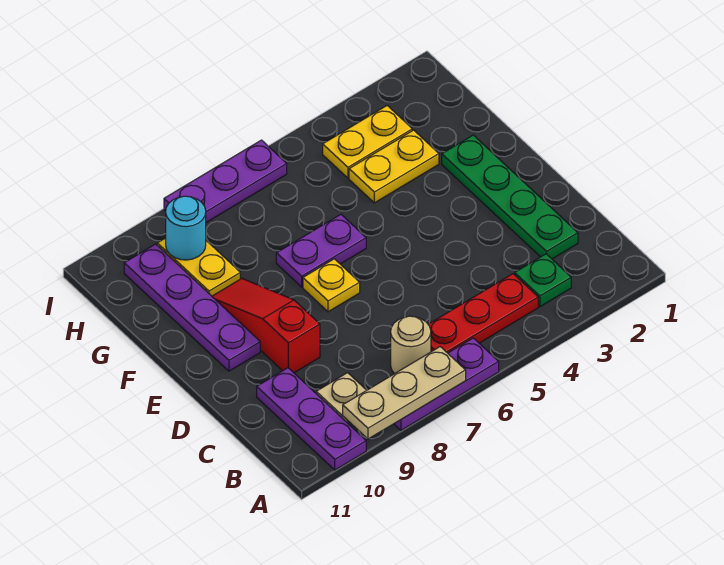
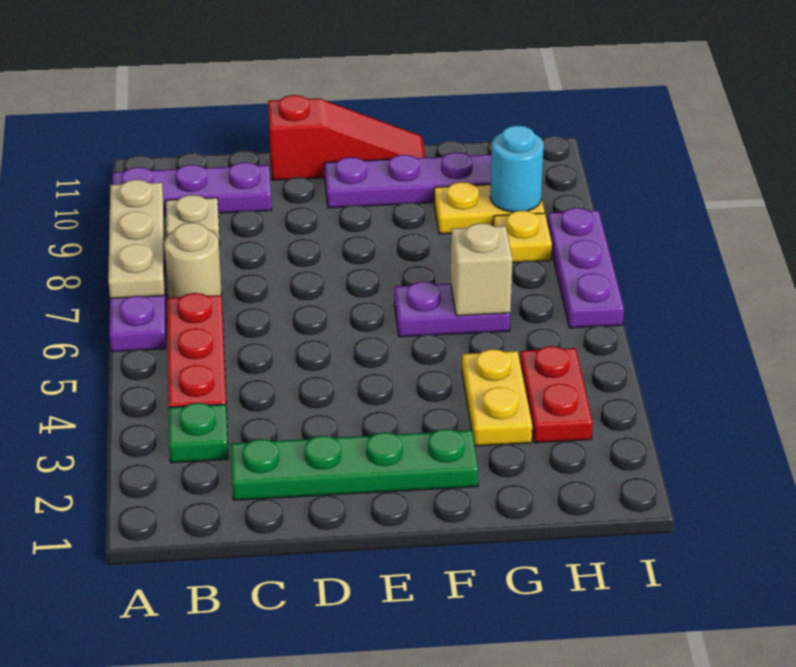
red slope D9:F9 level 1 top D -> red slope D11:F11 level 1 top D
yellow plate E7 level 1 -> yellow plate H8 level 1
purple plate F6:F7 level 1 -> purple plate F6:G6 level 1
none -> tan brick G6 level 2
yellow plate H3:H4 level 1 -> red plate H3:H4 level 1

